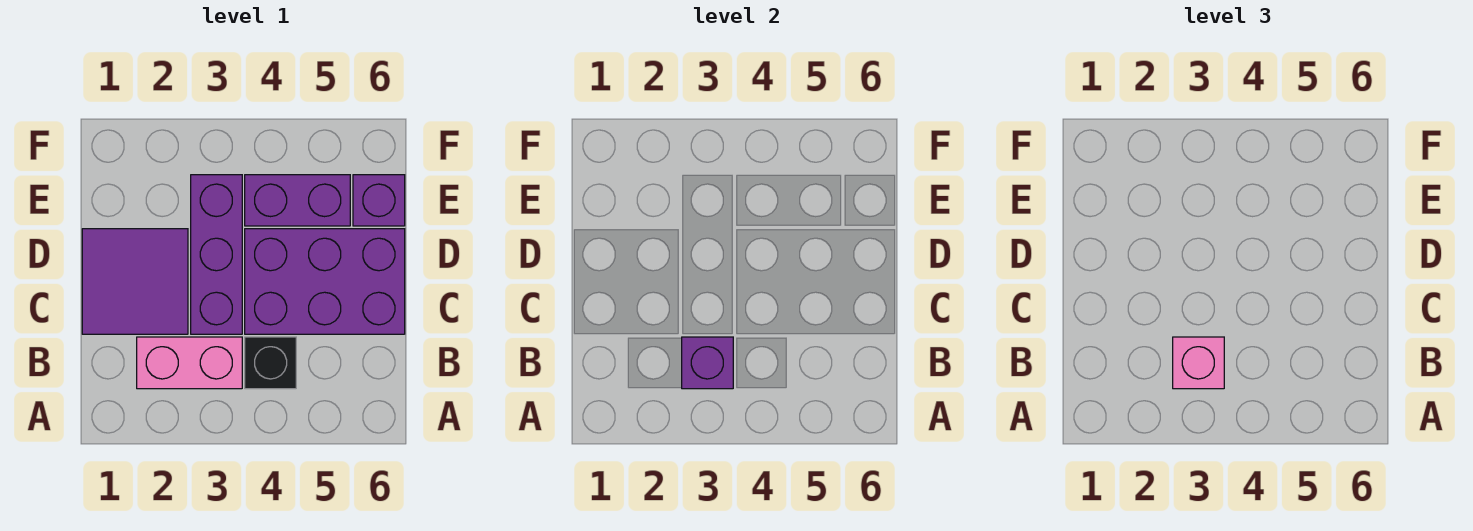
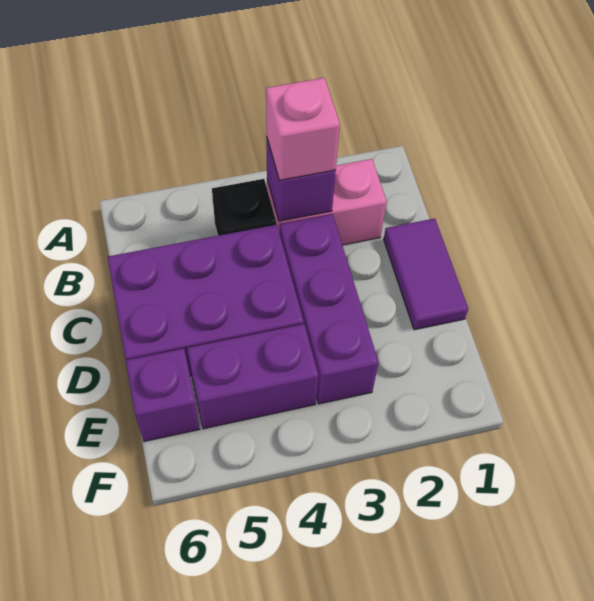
purple tile C1:D2 level 1 -> purple tile C1:D1 level 1

